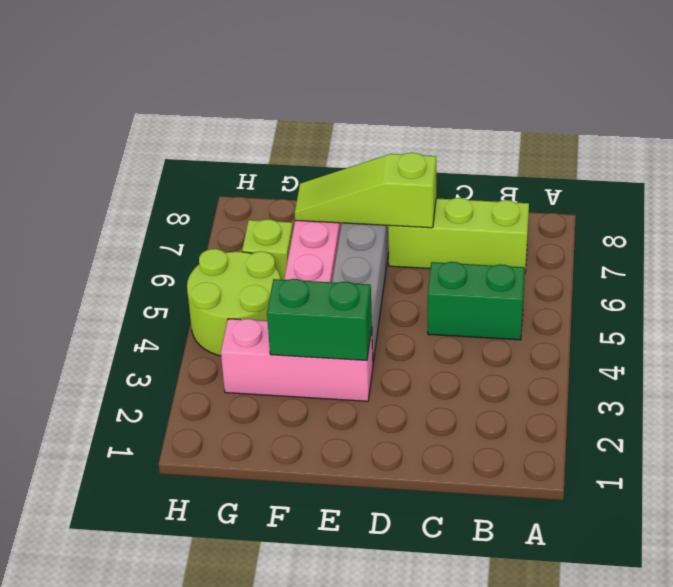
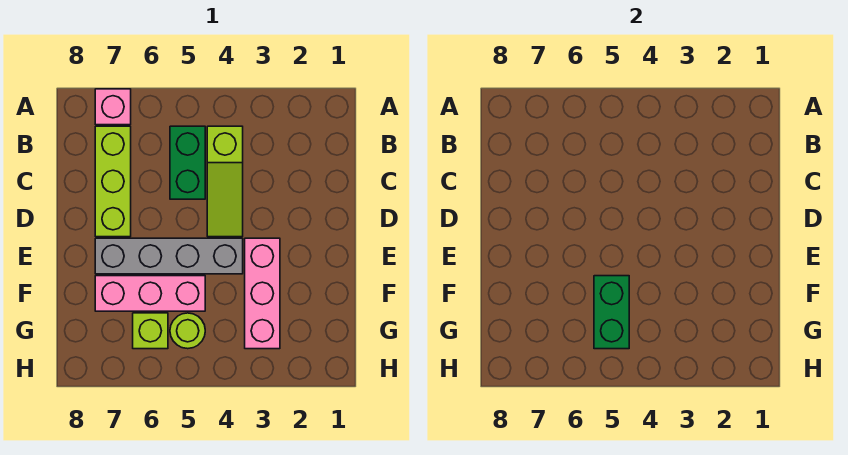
none -> pink brick A7 level 1
lime slope D7:F7 level 2 top D -> lime slope B4:D4 level 1 top B
green brick E3:F3 level 2 -> green brick F5:G5 level 2
lime round brick G4:H5 level 1 -> lime round brick G5 level 1

